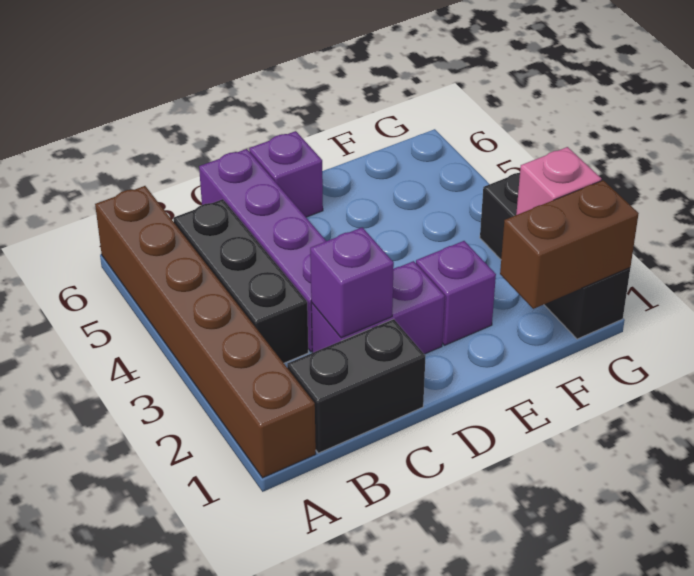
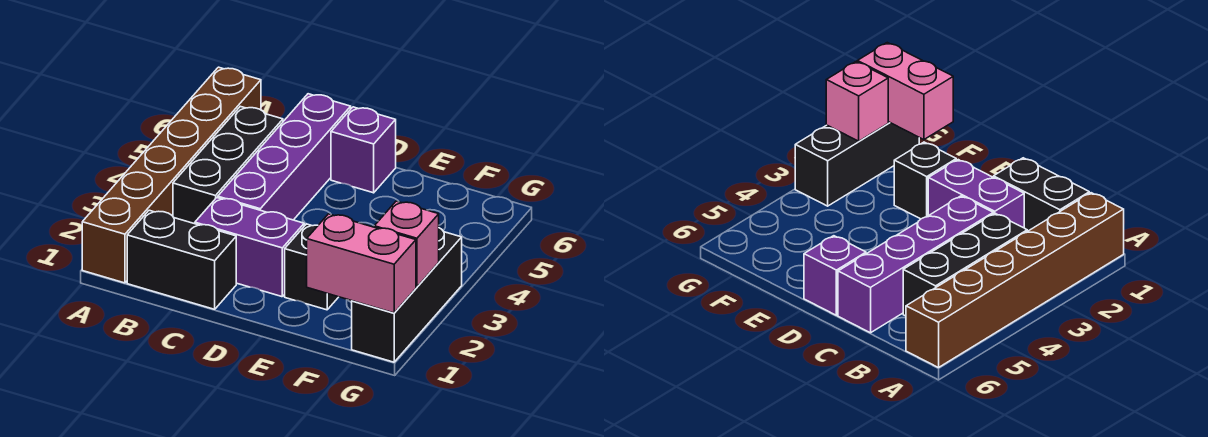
purple brick C2 level 2 -> none
purple brick E2 level 1 -> black brick E2 level 1
brown brick F1:G1 level 2 -> pink brick F1:G1 level 2

